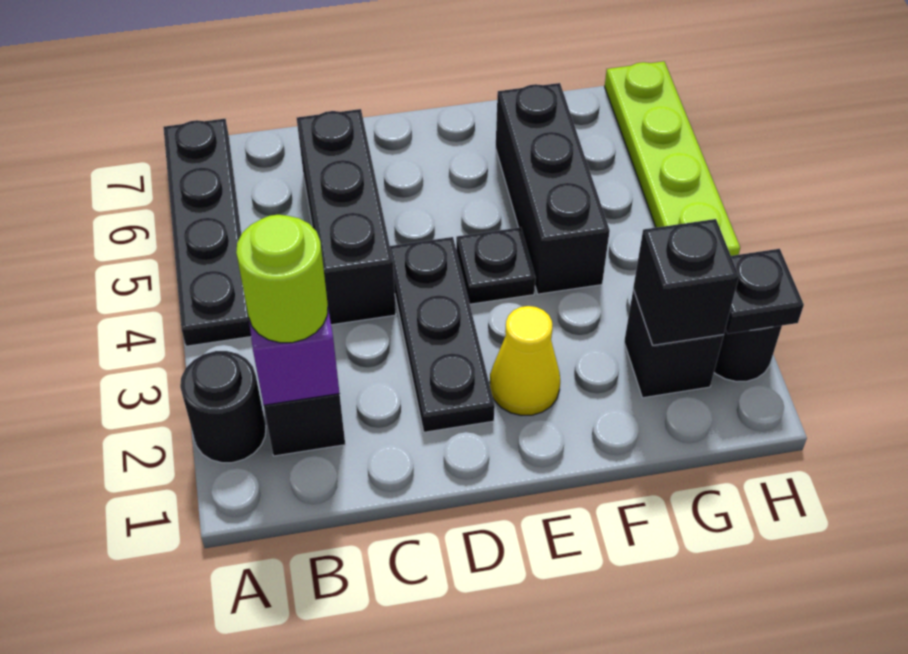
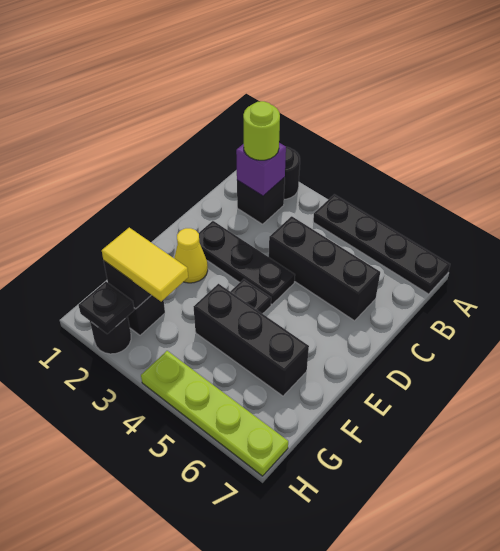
none -> yellow tile G2:G3 level 3

